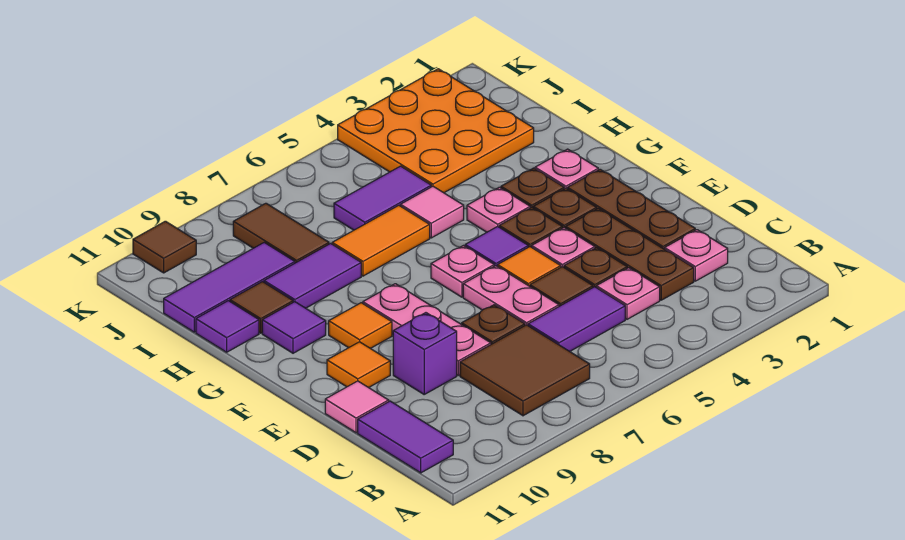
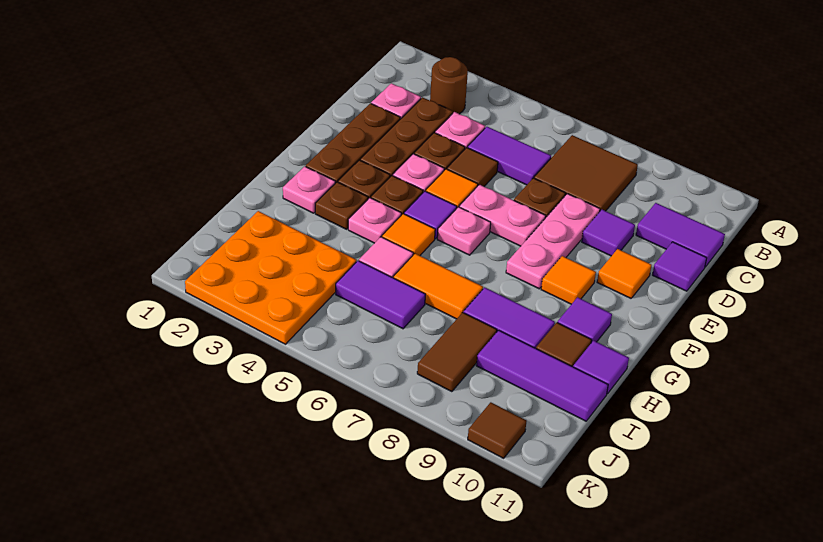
none -> brown round brick B3 level 1
purple tile B11:C11 level 1 -> purple tile C10:C11 level 1
pink plate D6:E6 level 1 -> pink plate E6:E7 level 1
purple brick D9 level 1 -> purple tile D9 level 1
pink tile D11 level 1 -> purple tile D11 level 1
none -> orange tile G5 level 1

